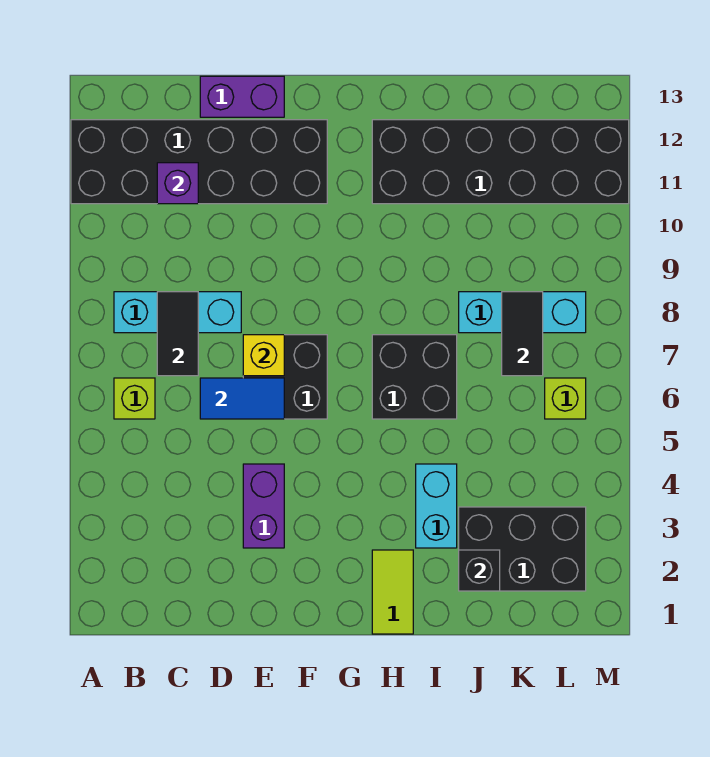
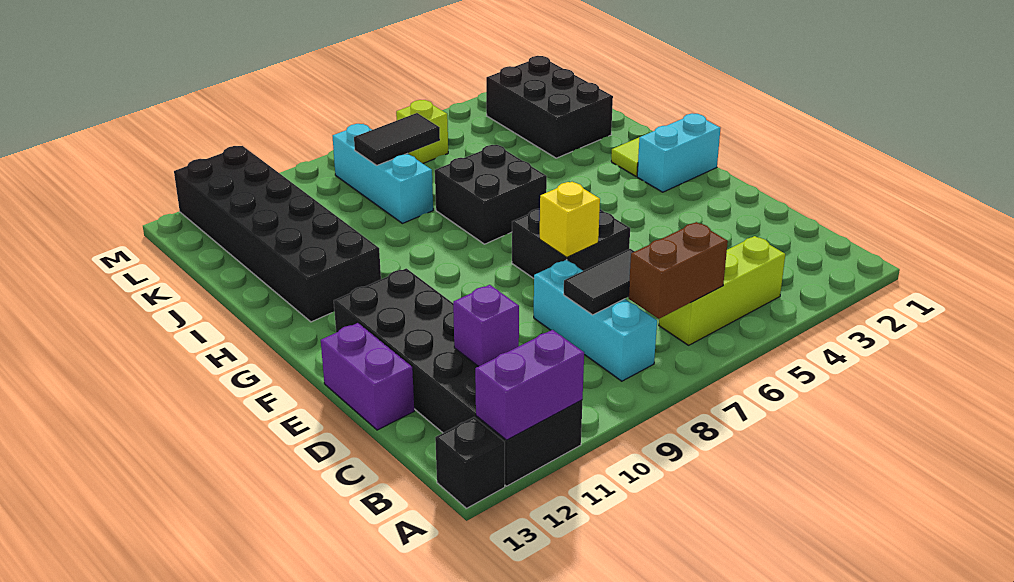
lime brick B6 level 1 -> lime brick B4:B6 level 1
none -> brown brick B6:B7 level 2
blue tile D6:E6 level 2 -> none
purple brick E3:E4 level 1 -> purple brick A11:A12 level 2
cyan brick I3:I4 level 1 -> cyan brick G1:G2 level 1
black brick J2 level 2 -> black brick A13 level 1

